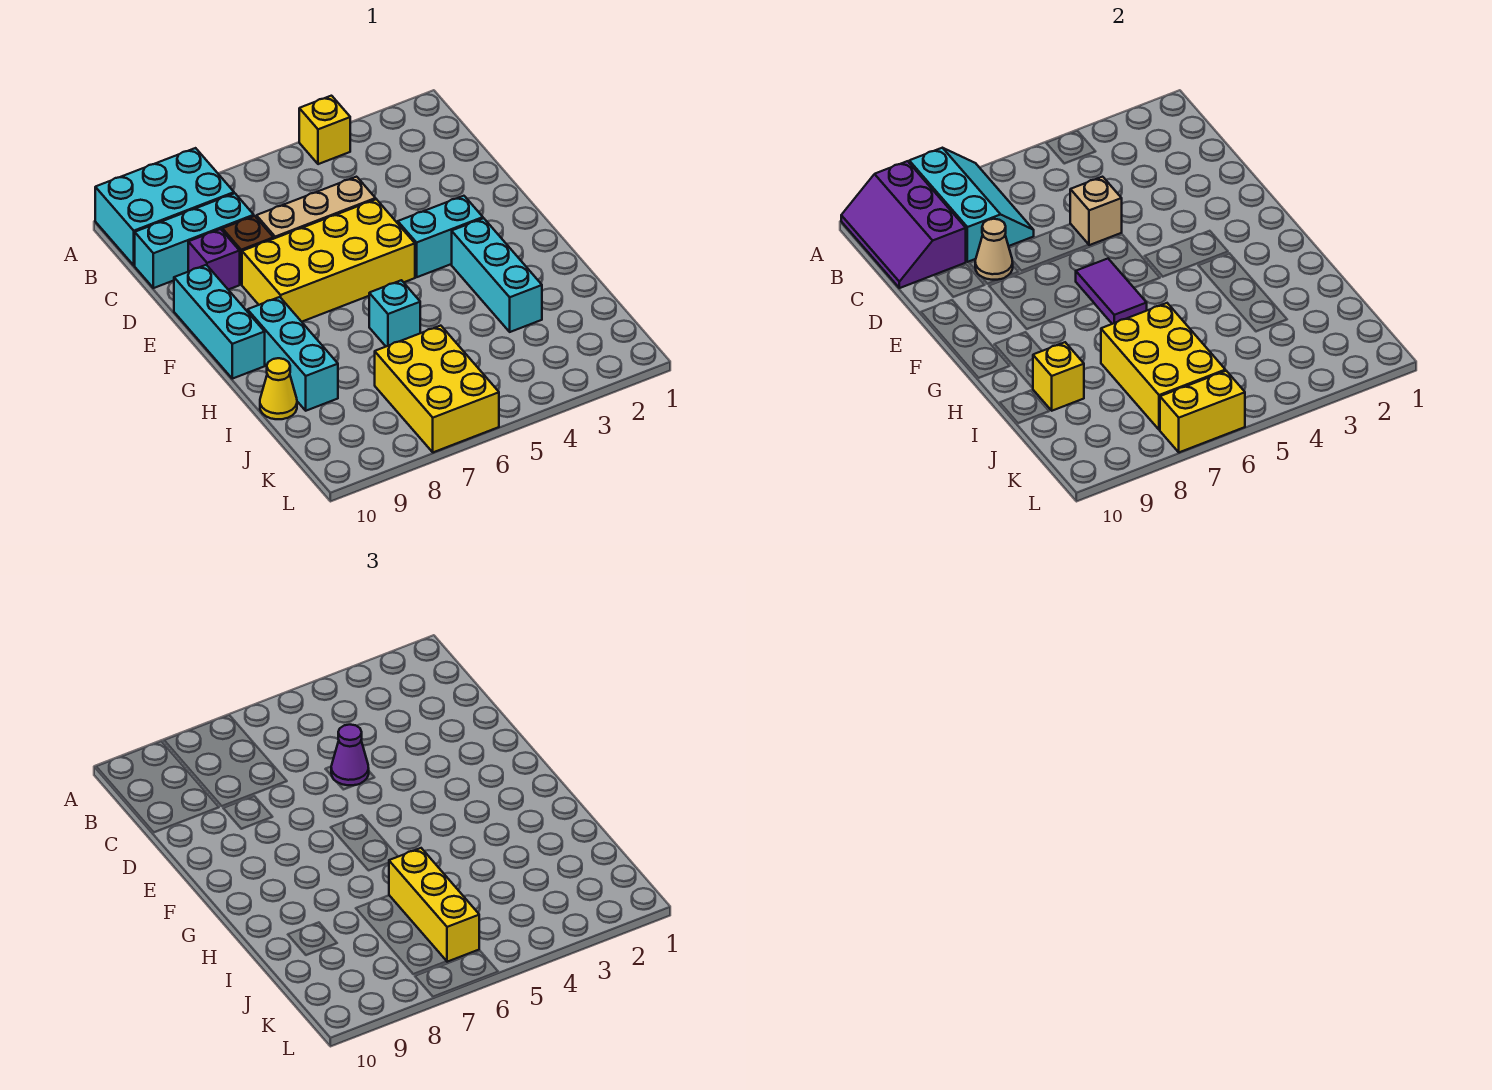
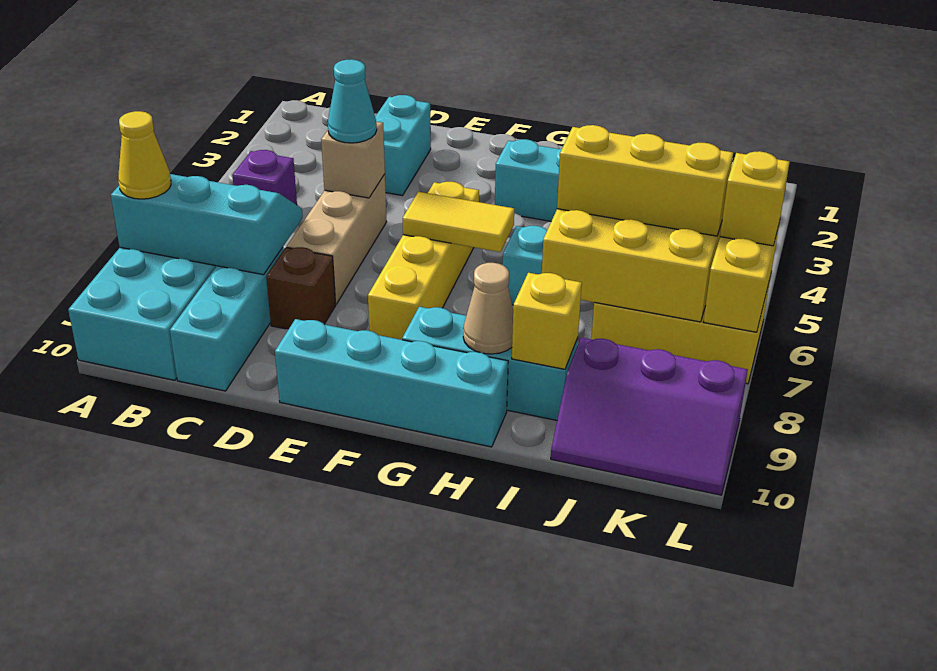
yellow brick A4 level 1 -> yellow brick L6 level 3
purple slope A9:C10 level 2 top 9 -> purple slope J9:L10 level 1 top 9
purple cone D5 level 3 -> cyan cone D5 level 3
tan cone D8 level 2 -> tan cone H9 level 2
purple brick D9 level 1 -> purple brick B5 level 1
yellow brick E5:F8 level 1 -> yellow brick F5:F8 level 1
cyan brick E10:G10 level 1 -> cyan brick E10:H10 level 1
cyan brick F3:F4 level 1 -> cyan brick D2:D3 level 1
purple tile F6:G6 level 2 -> yellow tile F6:G6 level 2
yellow cone I10 level 1 -> yellow cone A8 level 3

